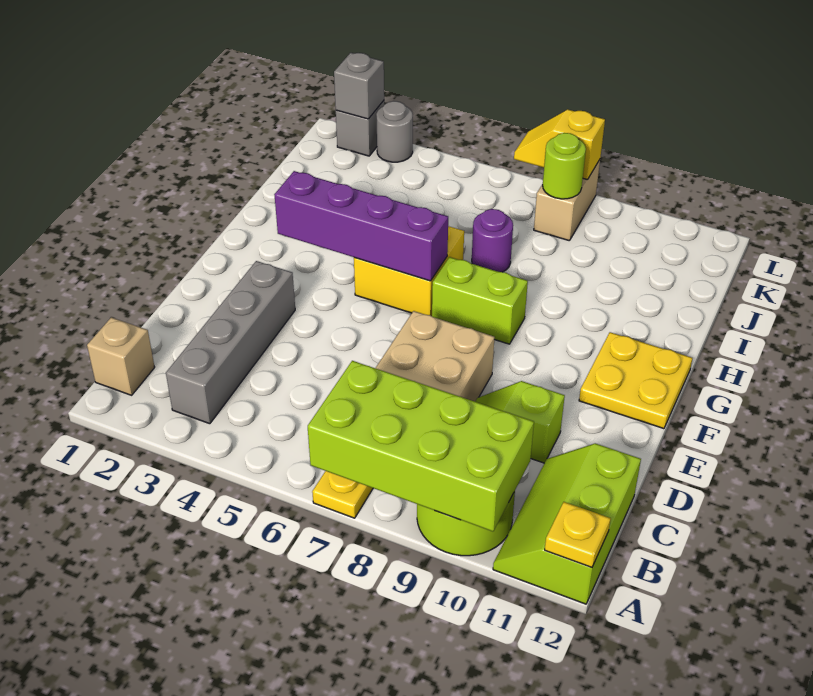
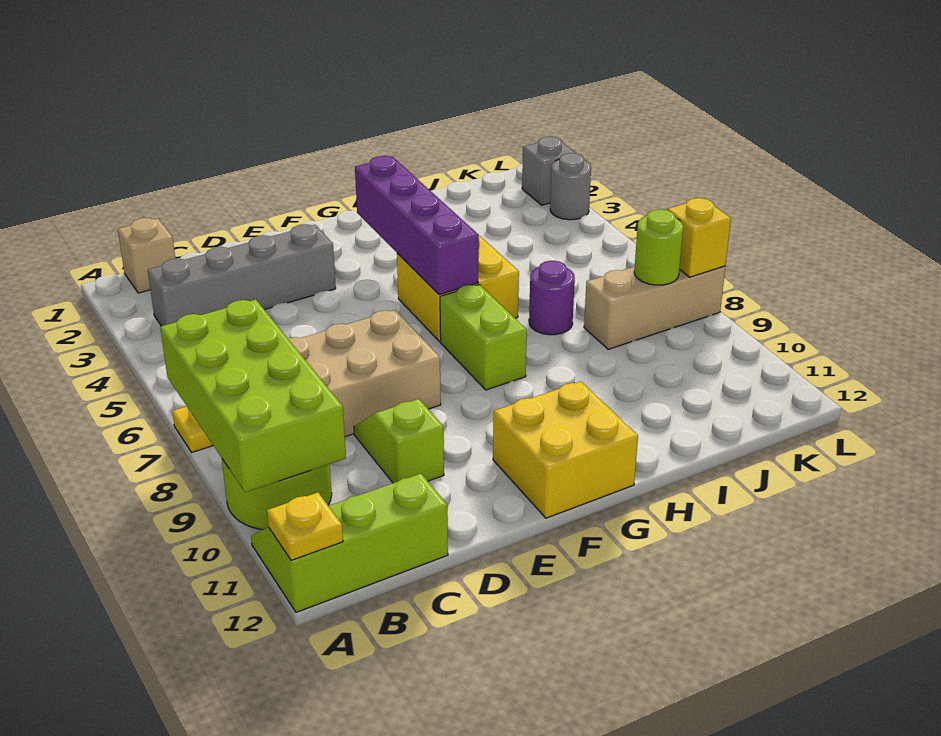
yellow plate F11:G12 level 1 -> yellow brick F11:G12 level 1
tan brick K8:L8 level 1 -> tan brick J8:L8 level 1
grey brick L2 level 2 -> none

